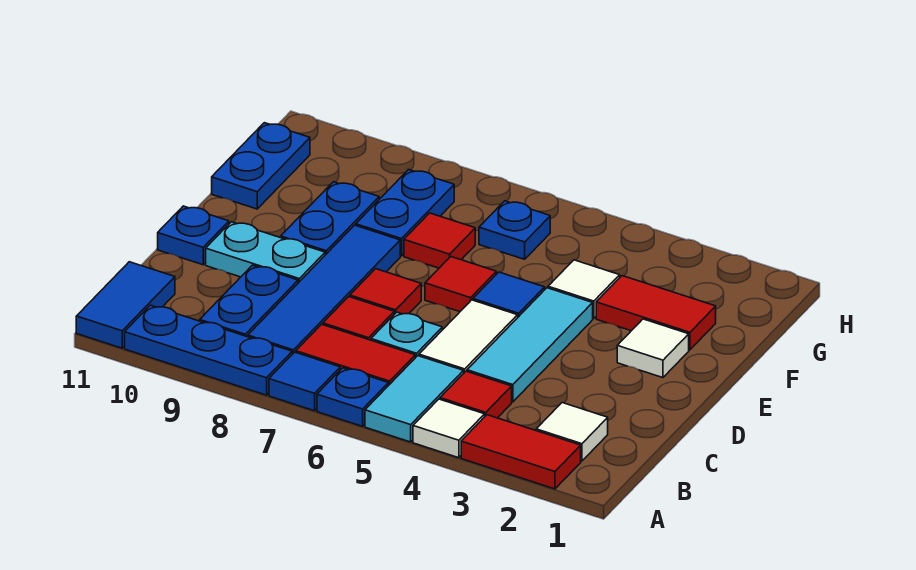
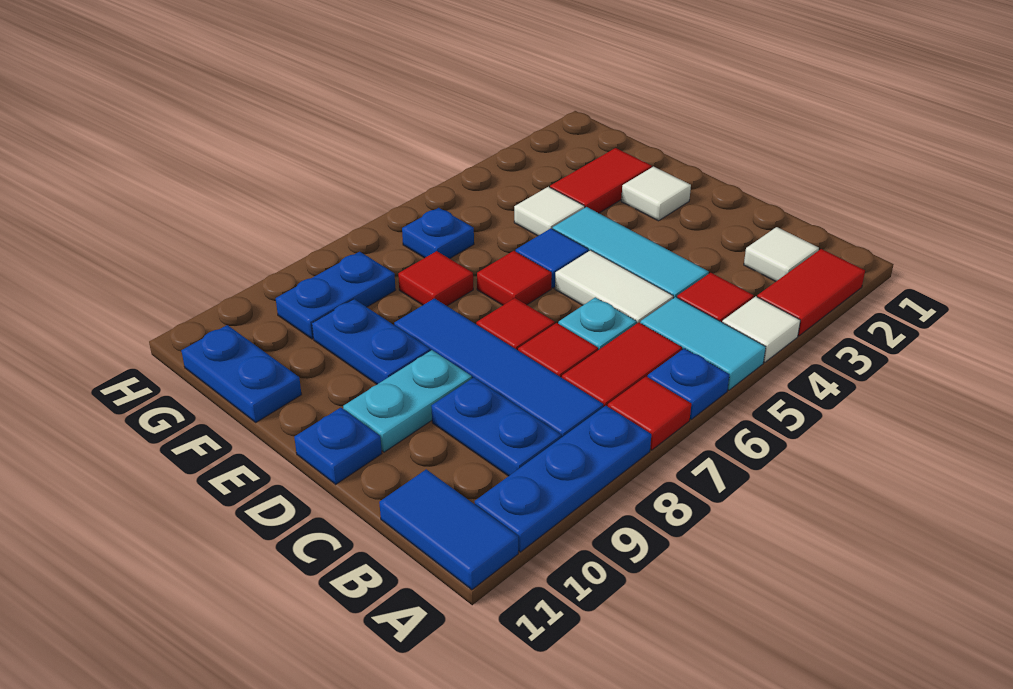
blue tile A7 level 1 -> red tile A7 level 1
blue plate F8:G8 level 1 -> blue plate G8:G9 level 1

